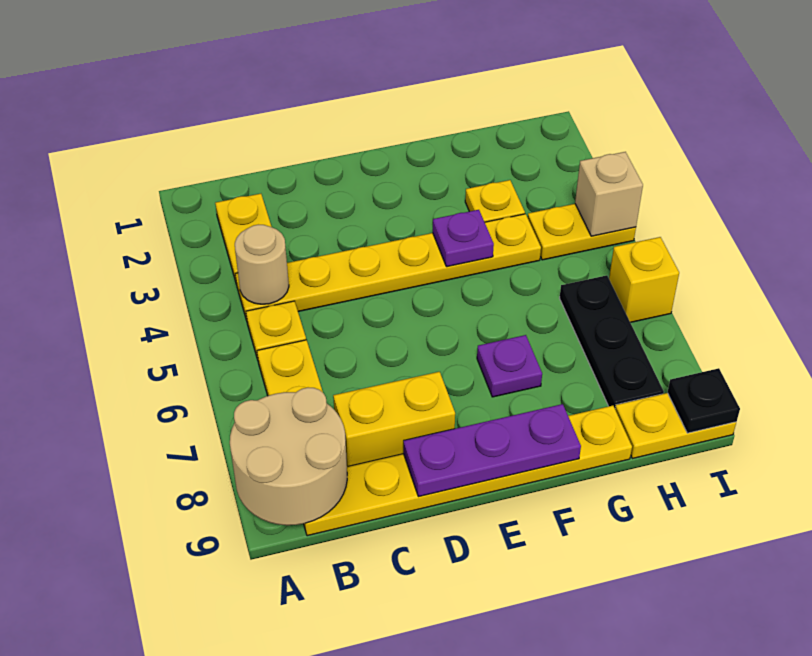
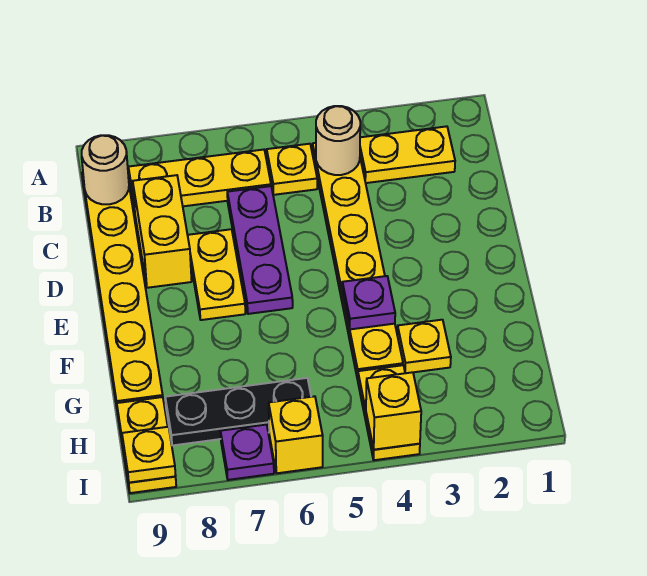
tan round brick A8:B9 level 2 -> tan round brick B9 level 2
none -> yellow plate D7:E7 level 1
purple plate D9:F9 level 2 -> purple plate C6:E6 level 1
purple plate F7 level 1 -> purple plate I7 level 1
tan brick I4 level 2 -> yellow brick I4 level 2
black plate I9 level 2 -> yellow plate I9 level 2

